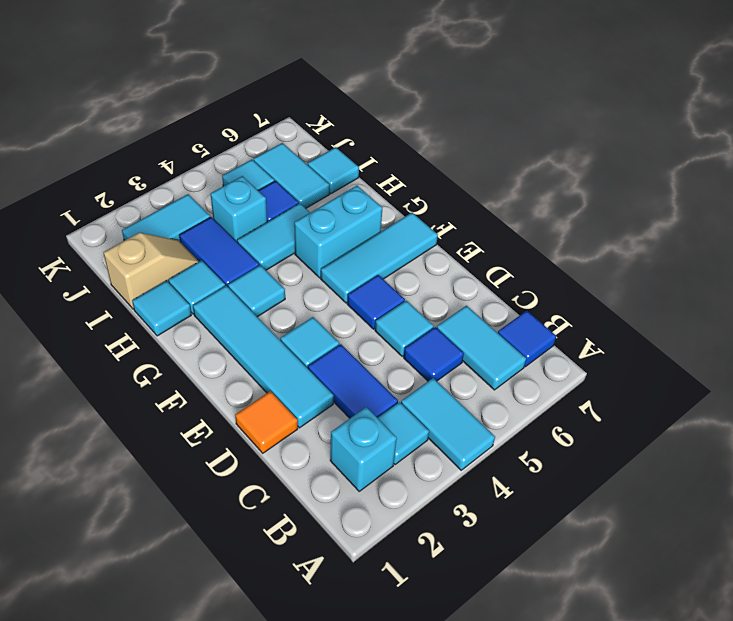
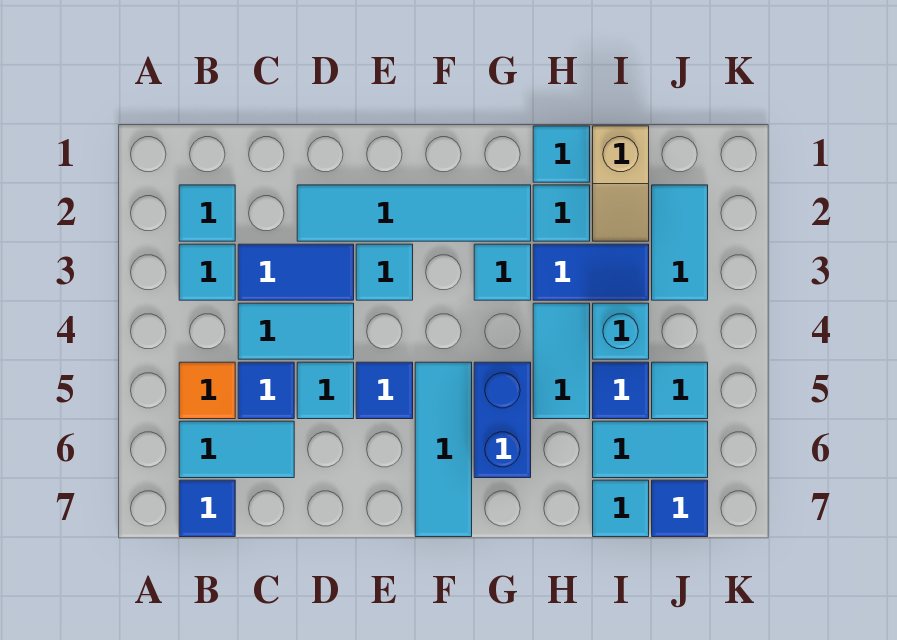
cyan tile A4:B4 level 1 -> cyan tile C4:D4 level 1
cyan brick B2 level 1 -> cyan tile B2 level 1
orange tile D1 level 1 -> orange tile B5 level 1
cyan brick G5:G6 level 1 -> blue brick G5:G6 level 1
none -> blue tile J7 level 1

